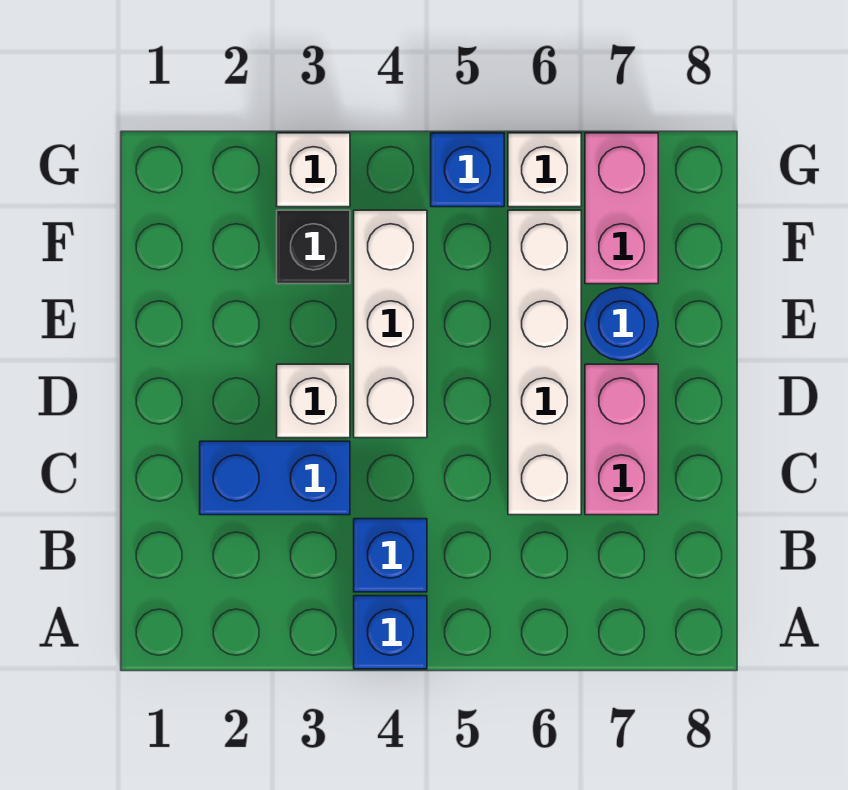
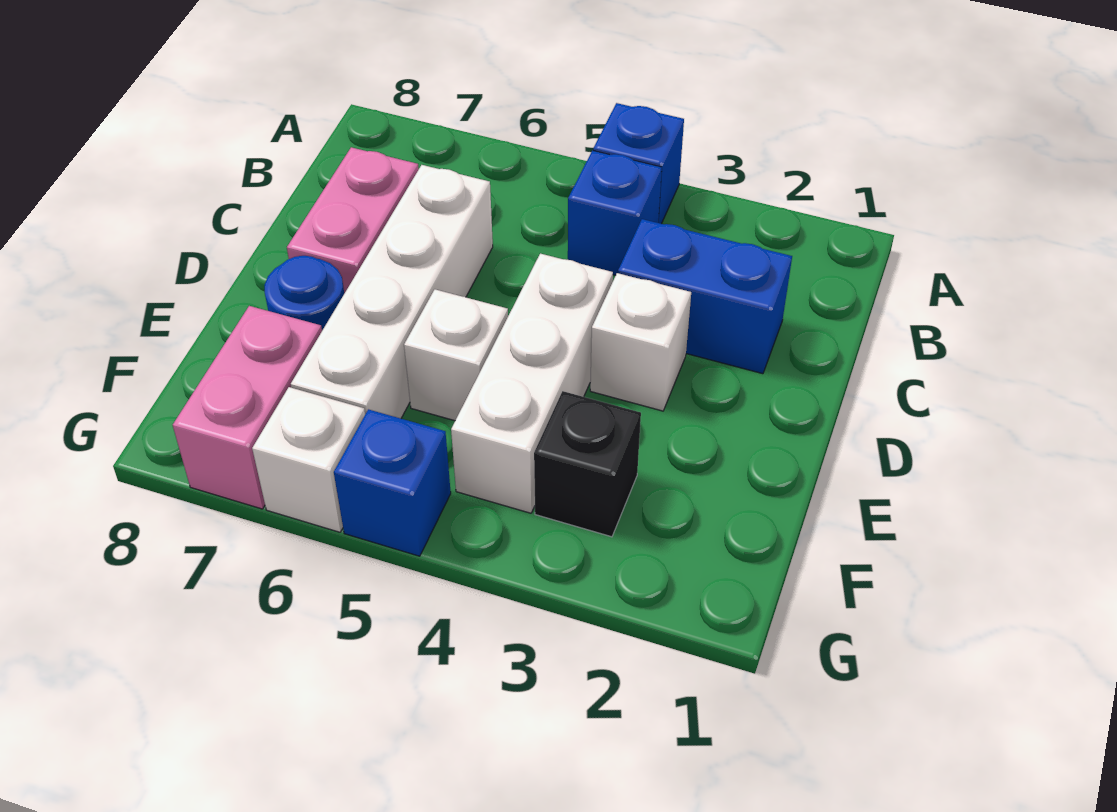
white brick G3 level 1 -> white brick E5 level 1

